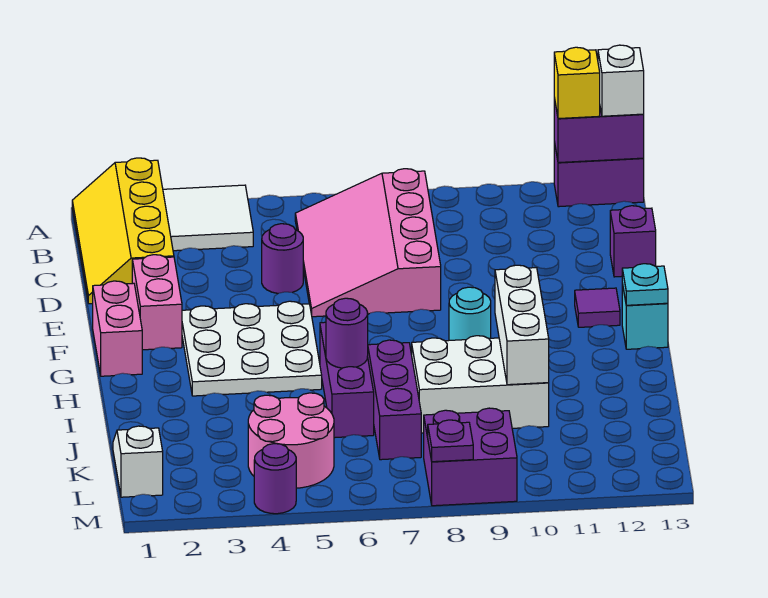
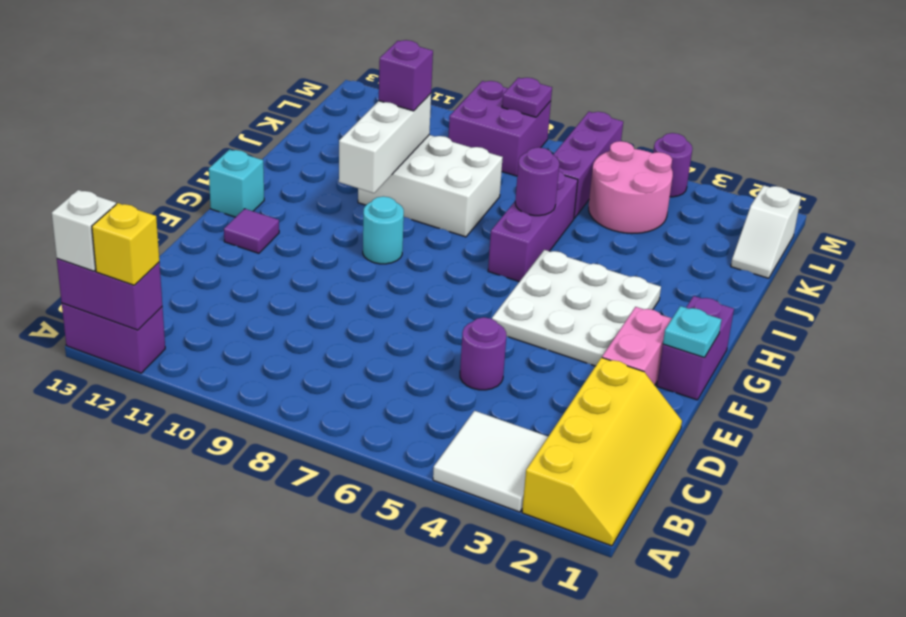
pink slope B6:E8 level 1 top 8 -> none
purple brick D13 level 1 -> purple brick J10 level 3
pink brick F1:G1 level 1 -> purple brick F1:G1 level 1
cyan plate G13 level 2 -> cyan plate F1 level 2
purple brick I7:K7 level 1 -> purple brick K6:M6 level 1

